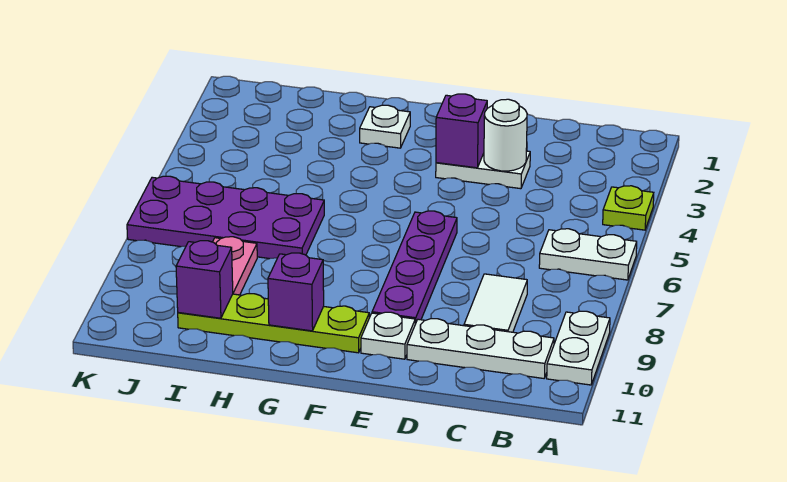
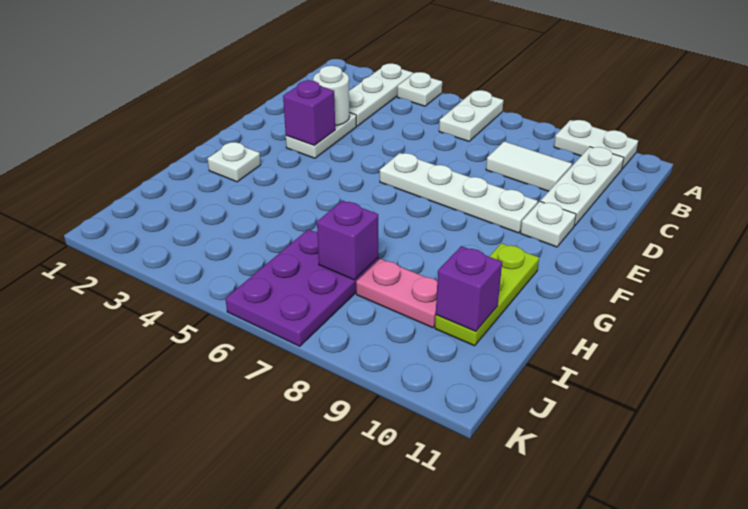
none -> white plate A3:C3 level 1
lime plate A4 level 1 -> white plate A4 level 1
purple plate E6:E9 level 1 -> white plate E6:E9 level 1
lime plate F10:I10 level 1 -> lime plate G10:I10 level 1
purple brick G10 level 2 -> purple brick I7 level 2
purple plate H6:K7 level 1 -> purple plate I6:K7 level 1

